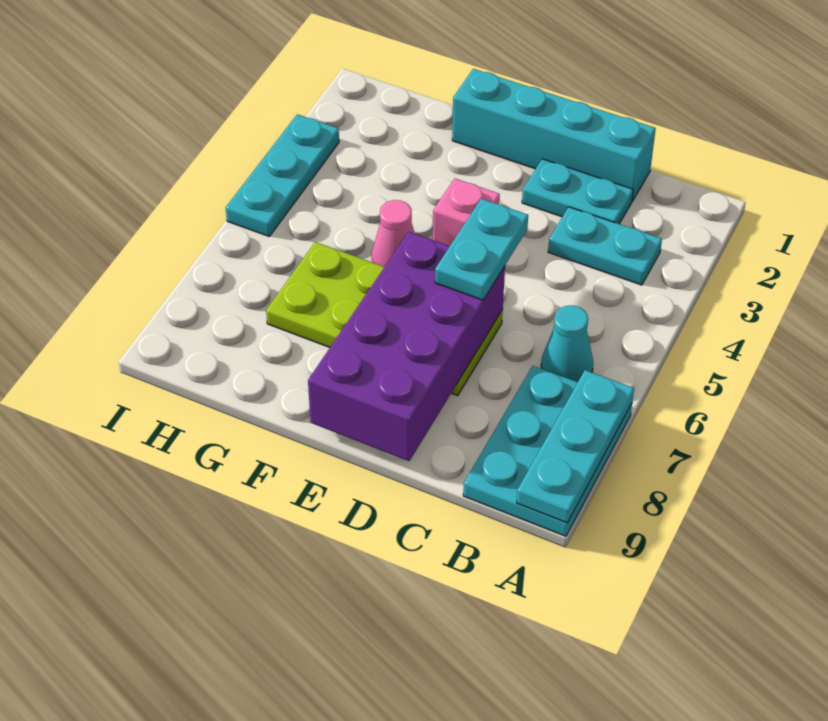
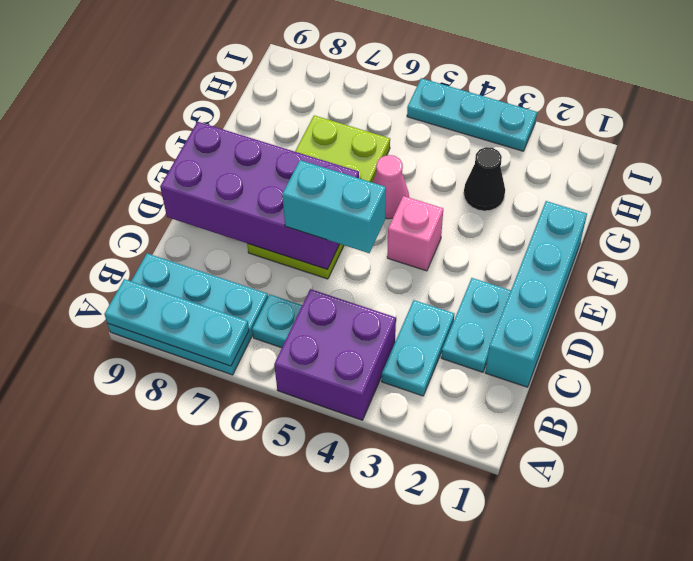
none -> purple brick A4:B5 level 1
cyan cone B6 level 1 -> cyan plate B6 level 1
cyan plate D5:D6 level 3 -> cyan brick D5:D6 level 3
none -> black cone G3 level 1

